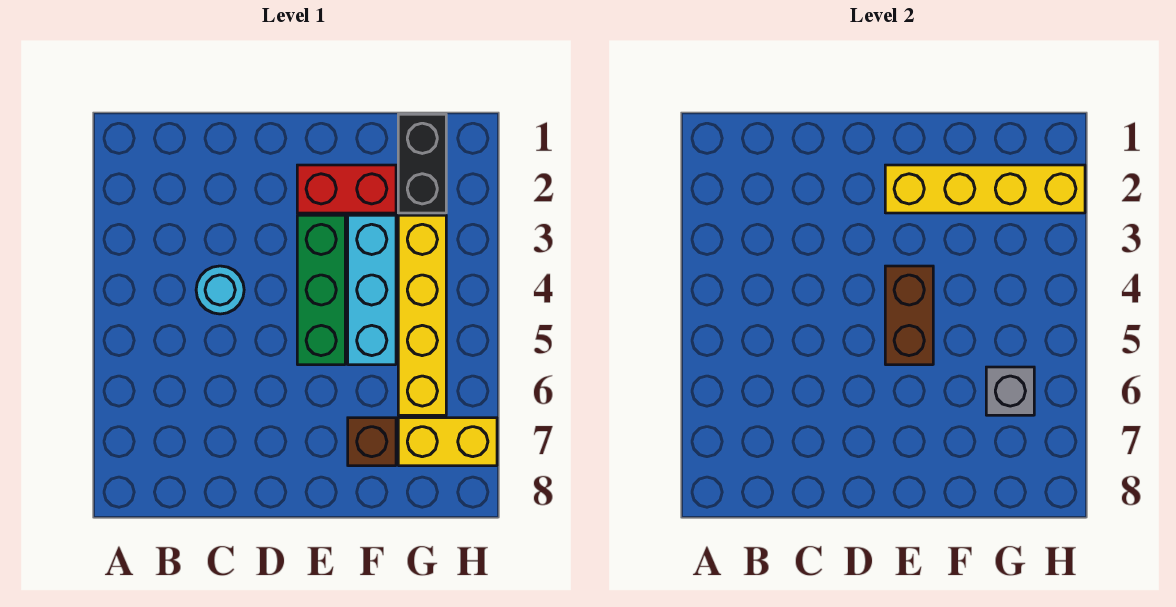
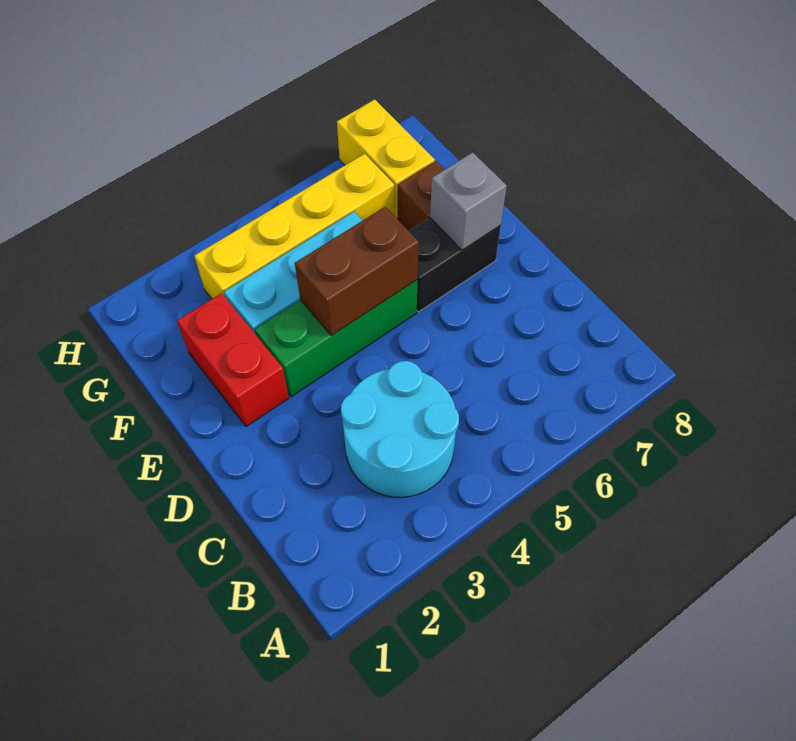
cyan round brick C4 level 1 -> cyan round brick B3:C4 level 1
yellow brick E2:H2 level 2 -> none
black brick G1:G2 level 1 -> black brick E6:E7 level 1
grey brick G6 level 2 -> grey brick E7 level 2

